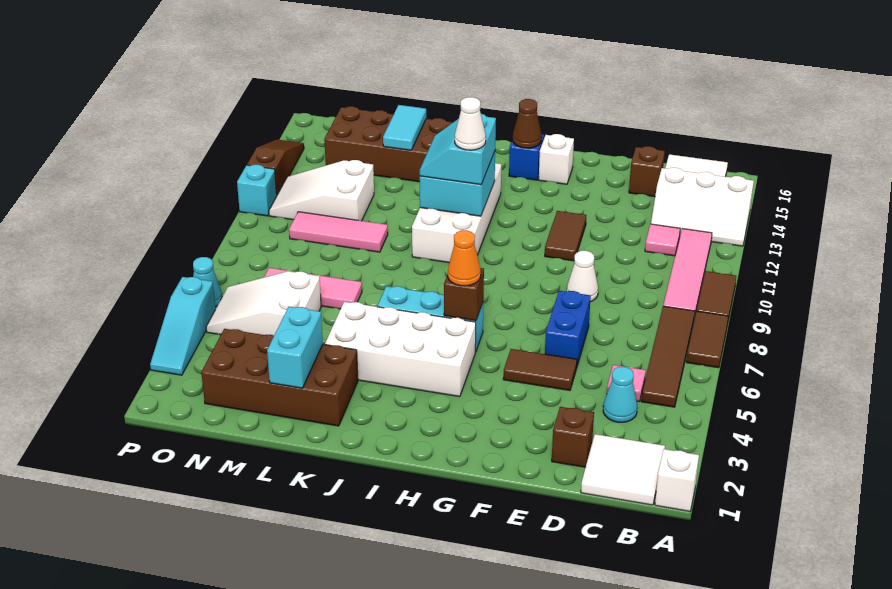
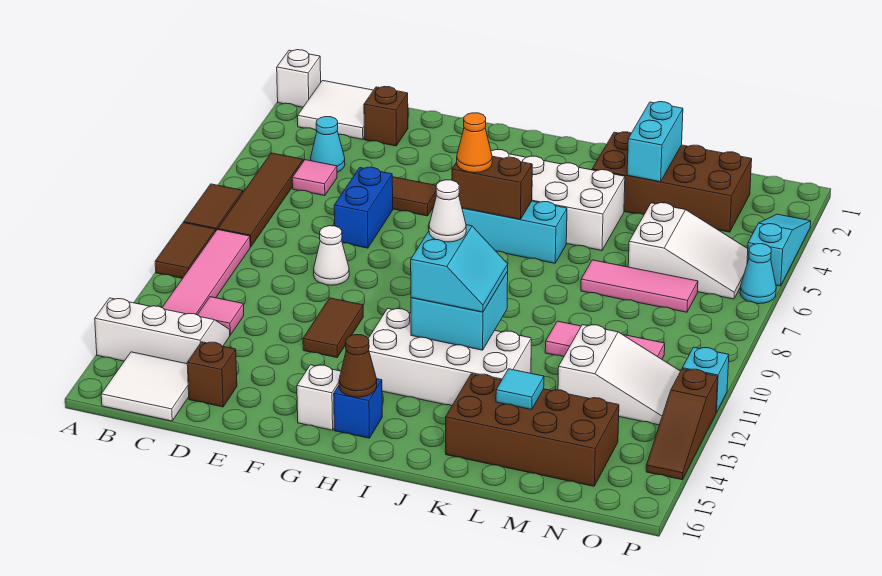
brown brick H6 level 2 -> brown brick H6:I6 level 2
white brick I10:J13 level 1 -> white brick H12:K13 level 1
cyan tile L14:L15 level 2 -> cyan tile L14 level 2

